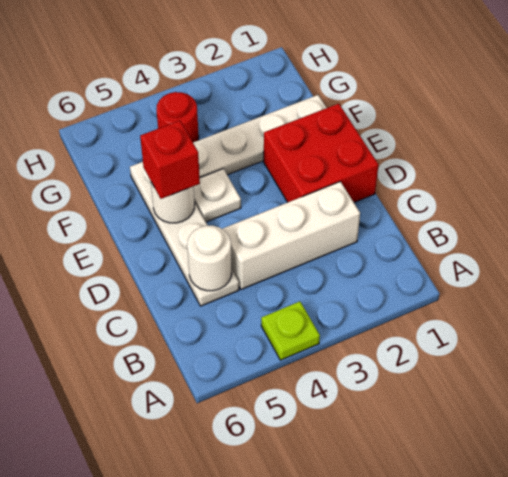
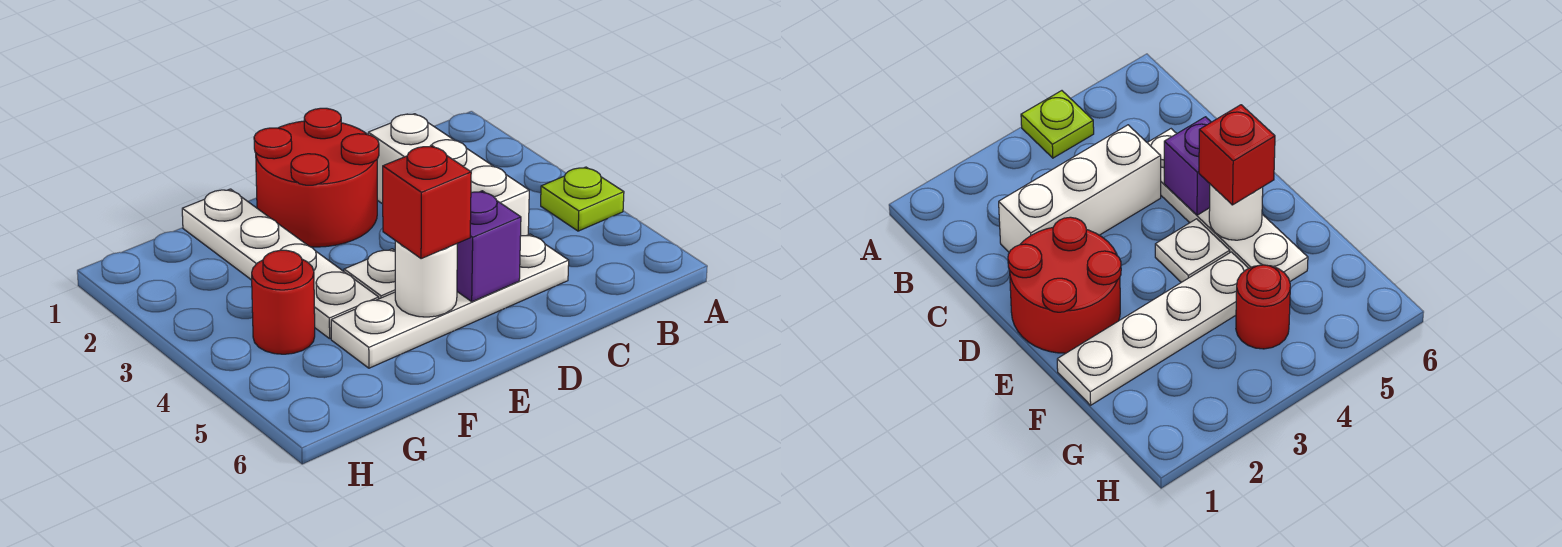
white round brick C5 level 2 -> none
red brick D1:E2 level 1 -> red round brick D1:E2 level 1
none -> purple brick D5 level 2

